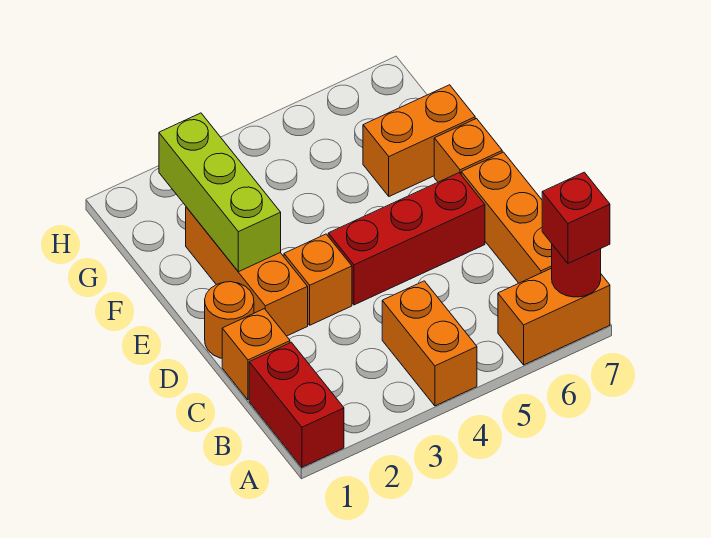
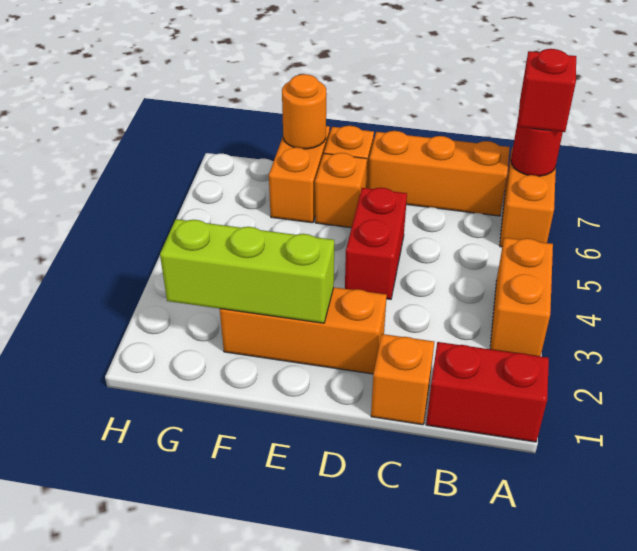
orange brick A4:B4 level 1 -> orange brick A3:A4 level 1
orange round brick D1 level 1 -> orange round brick F7 level 2
orange brick D3 level 1 -> orange brick E6 level 1
red brick D4:D6 level 1 -> red brick D4:D5 level 1

